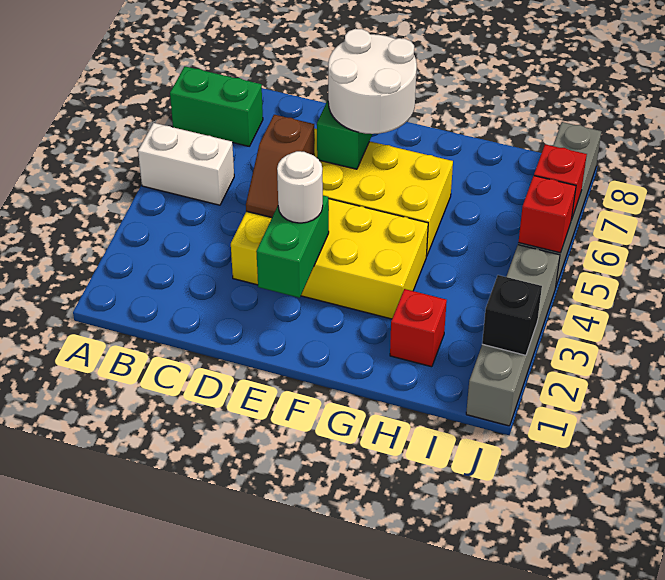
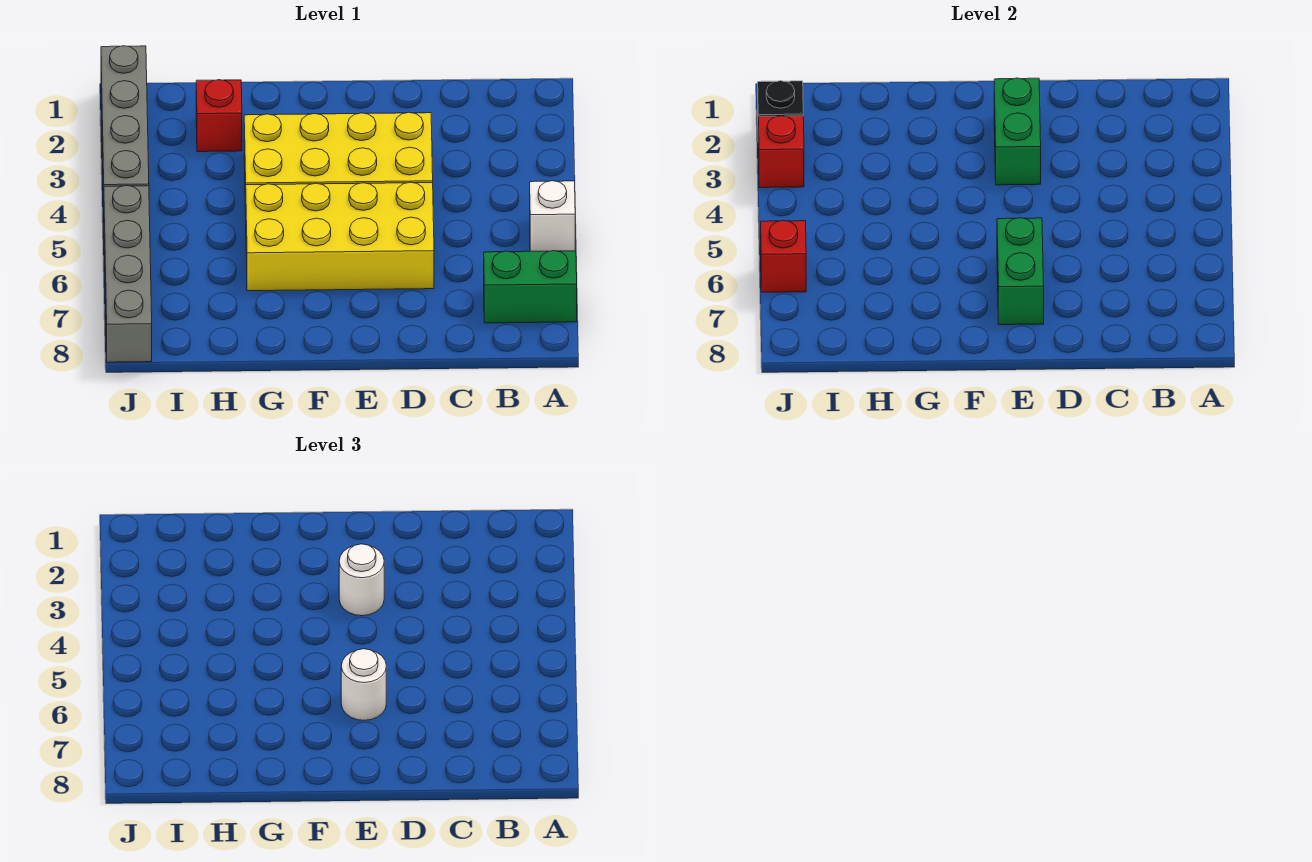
white brick A5:B5 level 1 -> white brick A5 level 1
brown slope D4:D5 level 2 top 5 -> none
white round brick E6:F7 level 3 -> white round brick E6 level 3
red brick J5 level 2 -> red brick J3 level 2

